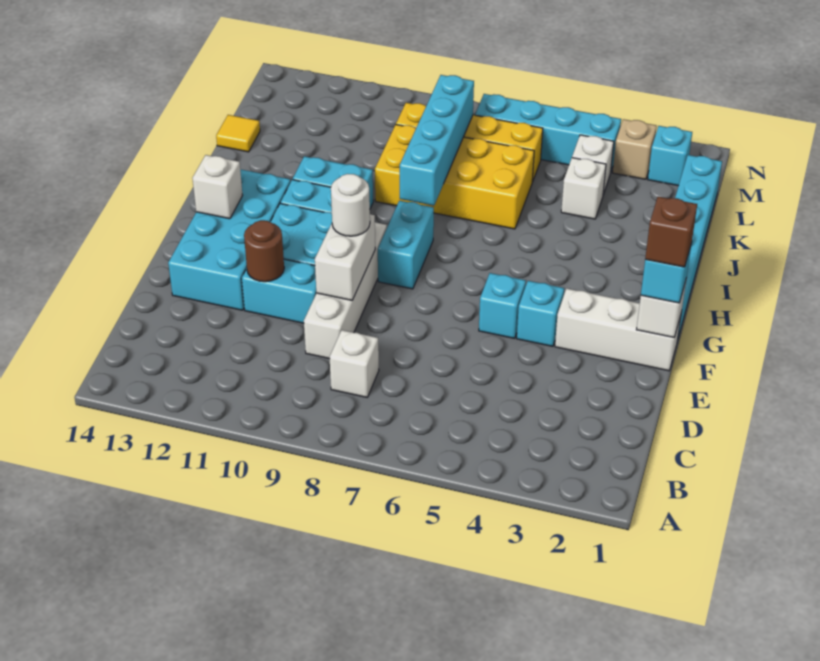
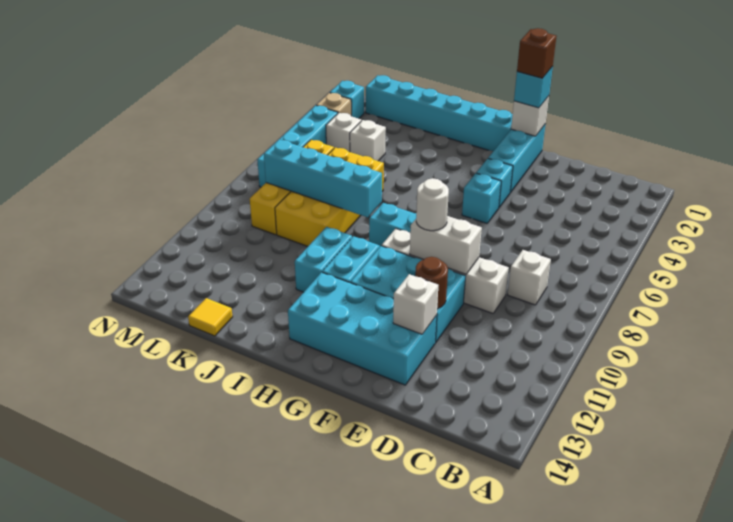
white brick F1:F3 level 1 -> cyan brick F1:F3 level 1
white brick G13 level 2 -> white brick E12 level 2

